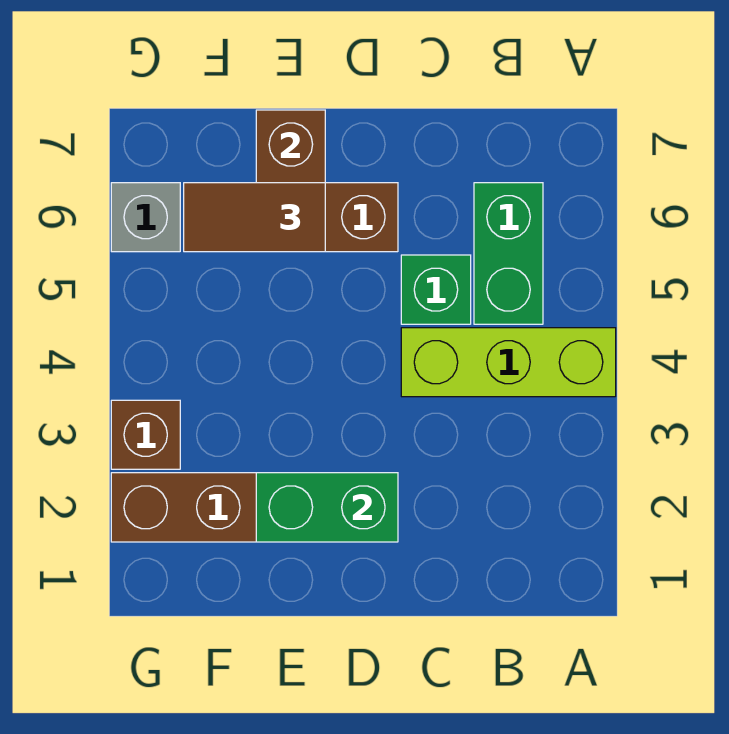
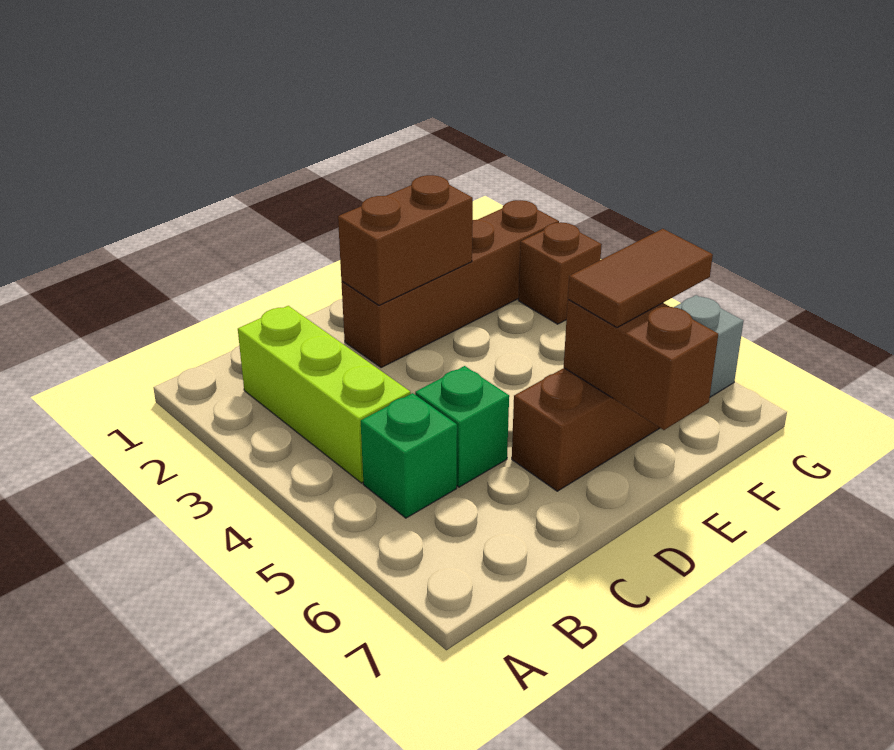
lime brick A4:C4 level 1 -> lime brick B2:B4 level 1
green brick B5:B6 level 1 -> green brick B5 level 1
green brick D2:E2 level 2 -> brown brick D2:E2 level 2

